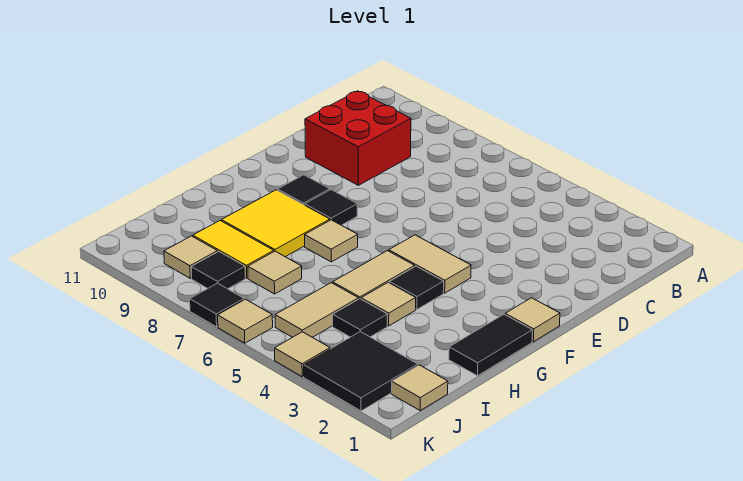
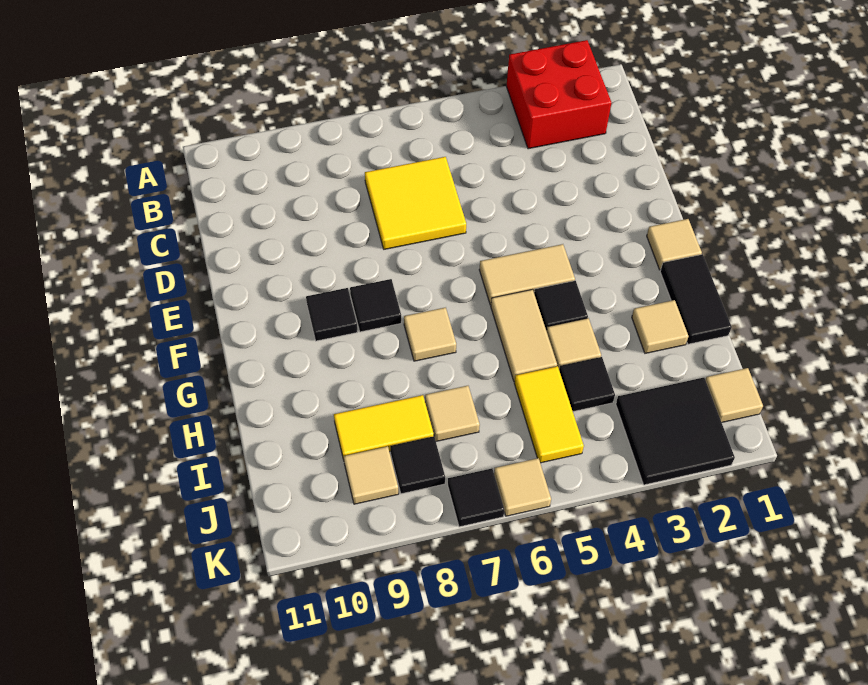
red brick C9:D10 level 1 -> red brick A2:B3 level 1
yellow tile G8:H9 level 1 -> yellow tile C6:D7 level 1
tan tile I5:J5 level 1 -> yellow tile I5:J5 level 1
tan tile K4 level 1 -> tan tile H2 level 1

